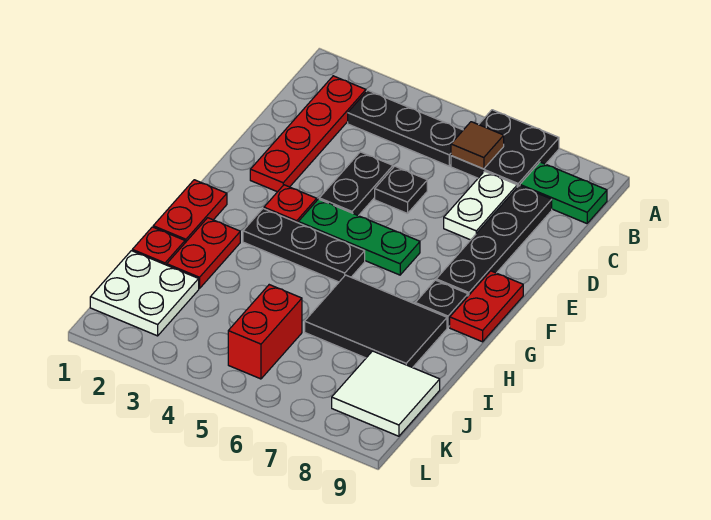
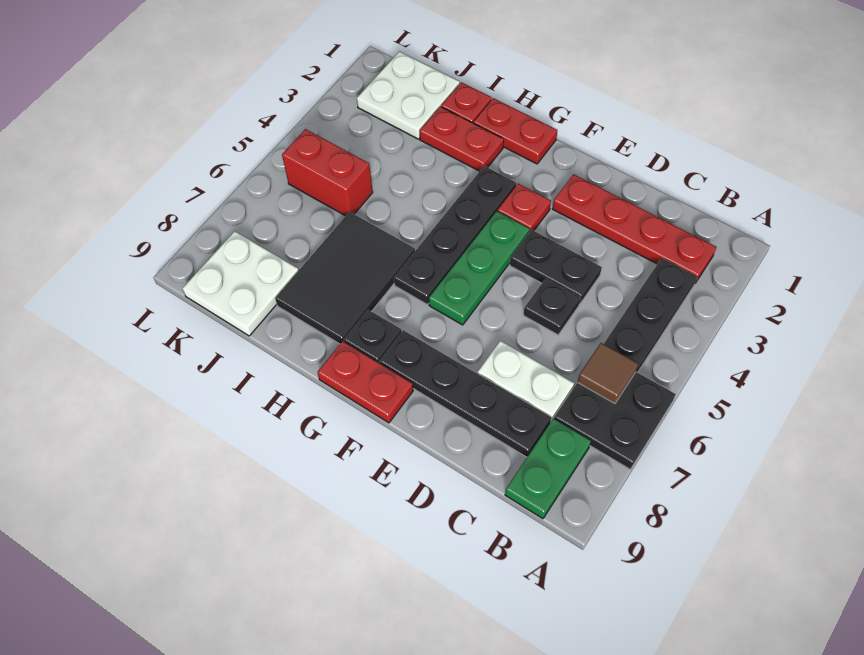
black plate G3:G5 level 1 -> black plate G3:G6 level 1
white tile J8:K9 level 1 -> white plate J8:K9 level 1

